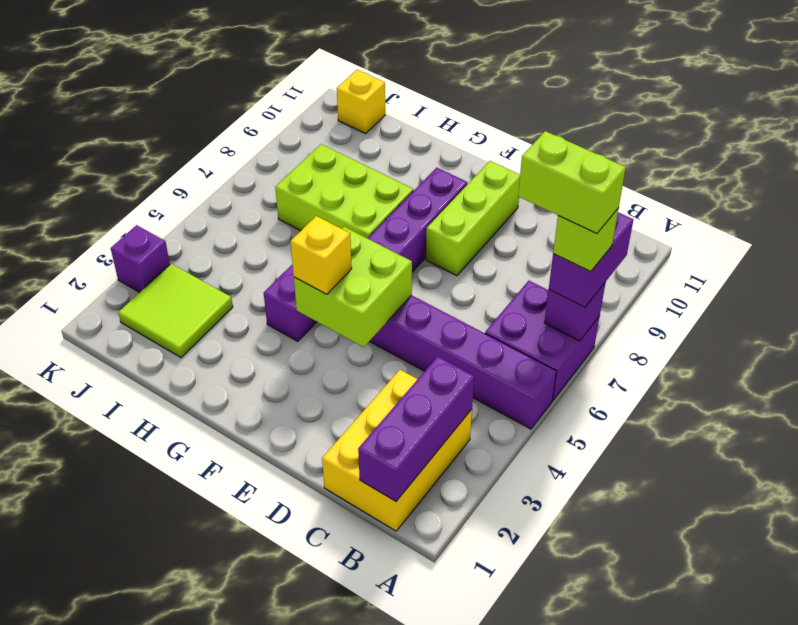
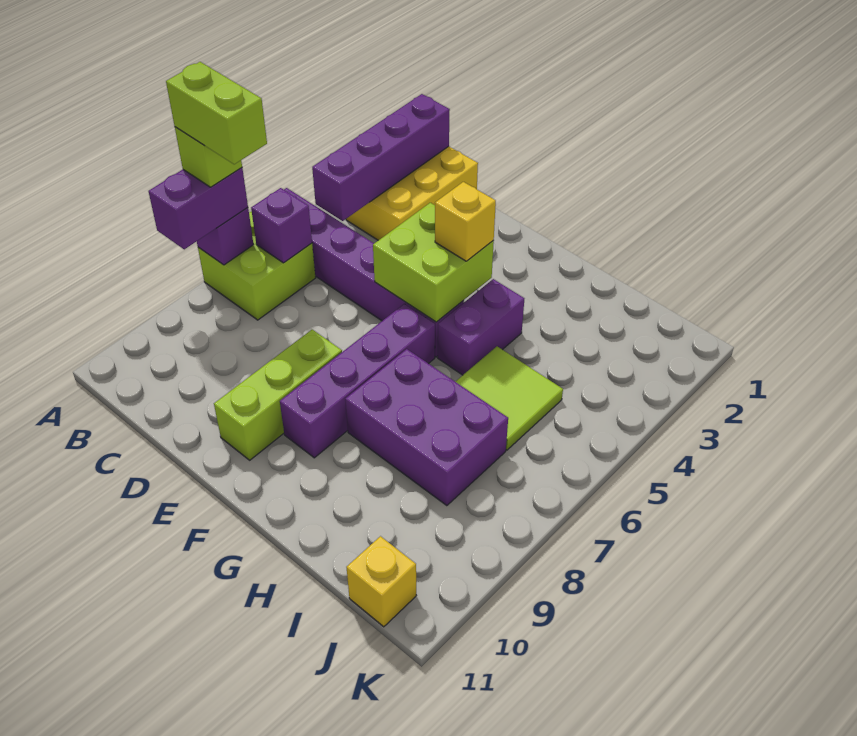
purple brick A6:B7 level 1 -> lime brick A6:B7 level 1
purple brick B1:B3 level 2 -> purple brick B1:B4 level 2
lime brick G7:I8 level 1 -> purple brick G7:I8 level 1
lime tile I2:J3 level 1 -> lime tile H5:I6 level 1
purple brick K3 level 1 -> purple brick B6 level 2

